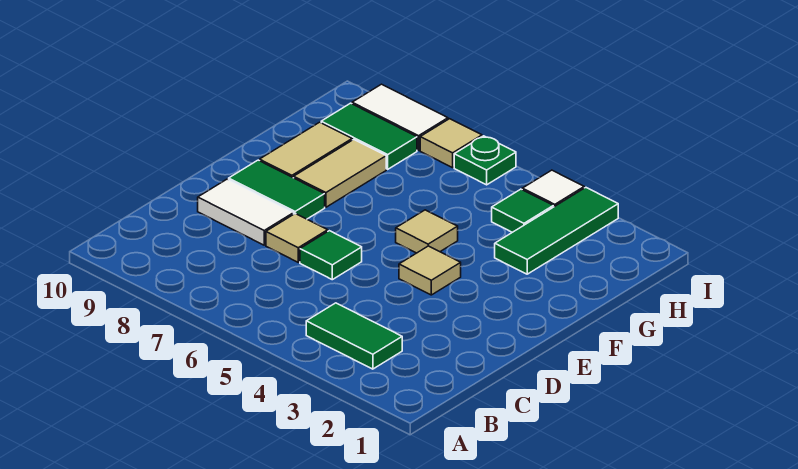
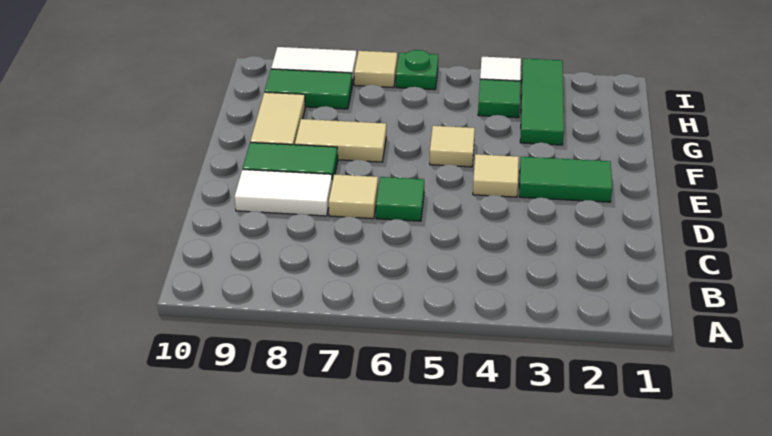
green tile B3:B4 level 1 -> green tile E2:E3 level 1
tan tile F8:G8 level 1 -> tan tile F7:F8 level 1

